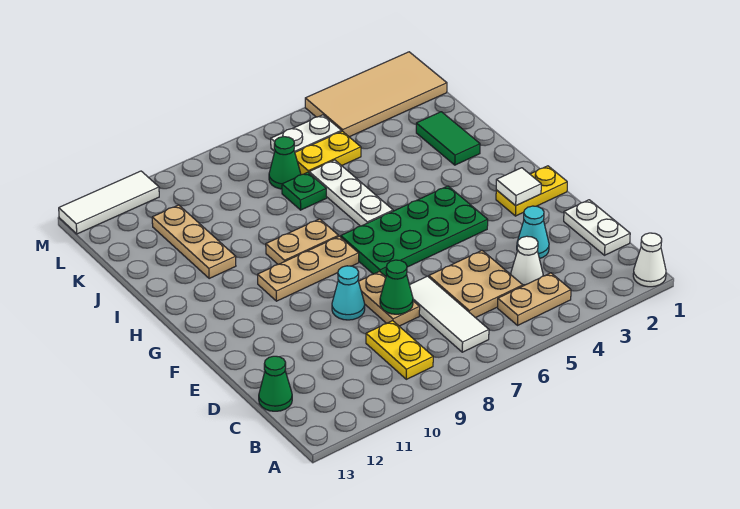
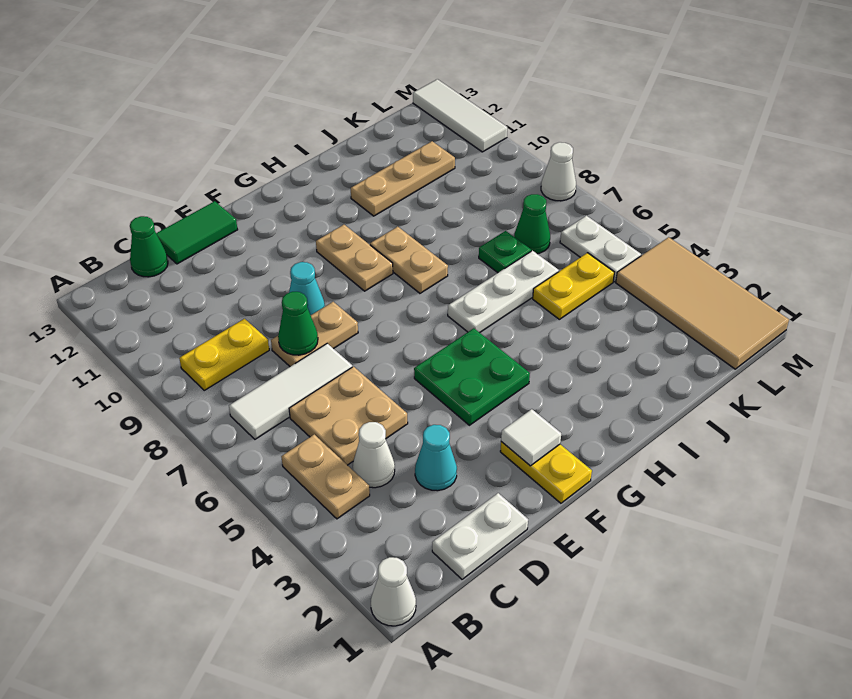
green plate F4:G7 level 1 -> green plate F4:G5 level 1
tan plate G8:G10 level 1 -> tan plate G9:G10 level 1
green tile I2:J2 level 1 -> green tile D13:E13 level 1
yellow plate K5:K6 level 1 -> yellow plate J5:K5 level 1
none -> white cone M8 level 1

